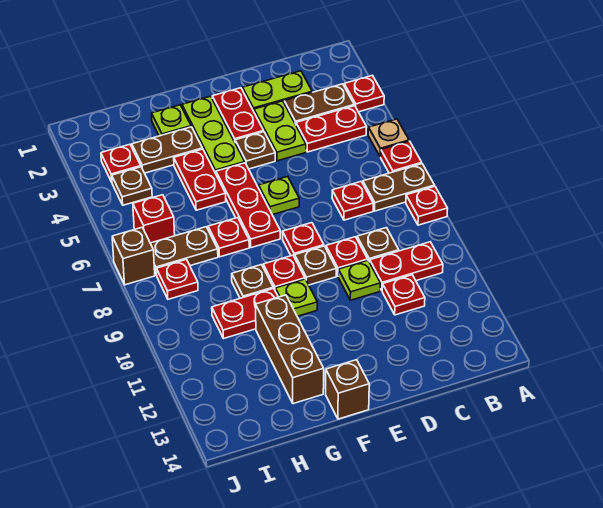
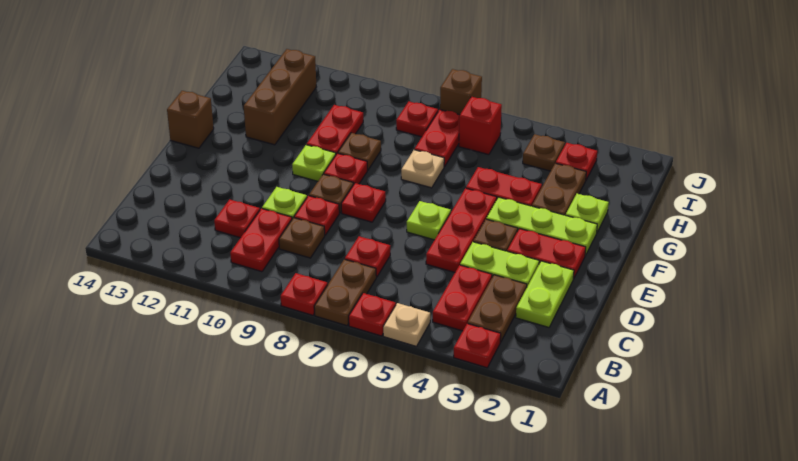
red plate F5:F7 level 1 -> red plate D5:F5 level 1
red plate G7 level 1 -> tan plate G7 level 1
brown brick G11:G13 level 1 -> brown brick G12:I12 level 1
brown plate H7:I7 level 1 -> red plate H7:I7 level 1

